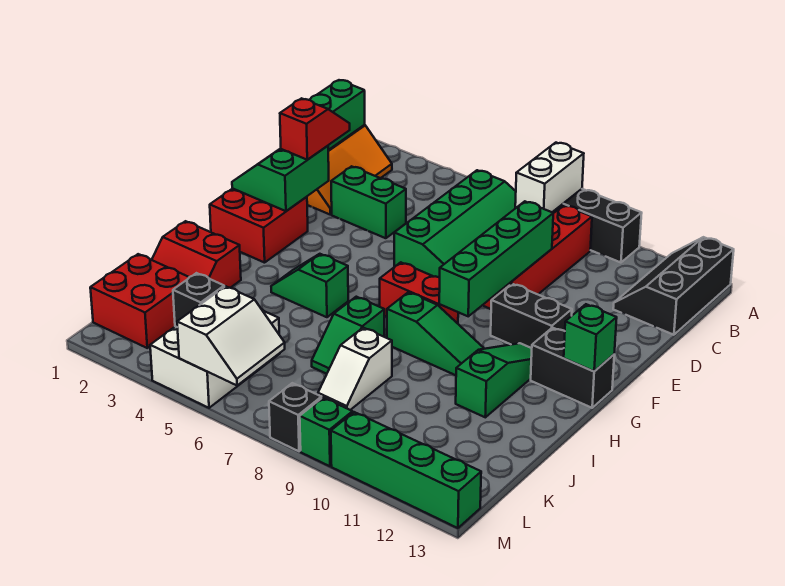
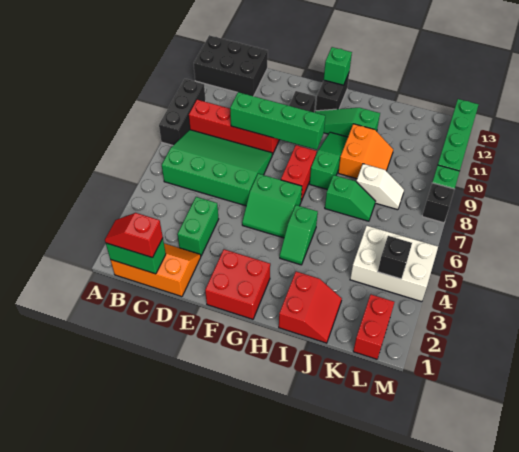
white brick A8:B8 level 2 -> none
black slope A12:C13 level 1 top 13 -> black brick A12:C13 level 1
red slope D2:E2 level 3 top E -> red slope B1:C1 level 3 top C
green slope E1:F2 level 2 top 2 -> green slope F5:G6 level 1 top 6
none -> orange slope I9:J10 level 1 top I
red brick K1:L2 level 1 -> red brick L1:L2 level 1
white slope L5:M6 level 2 top 5 -> none

